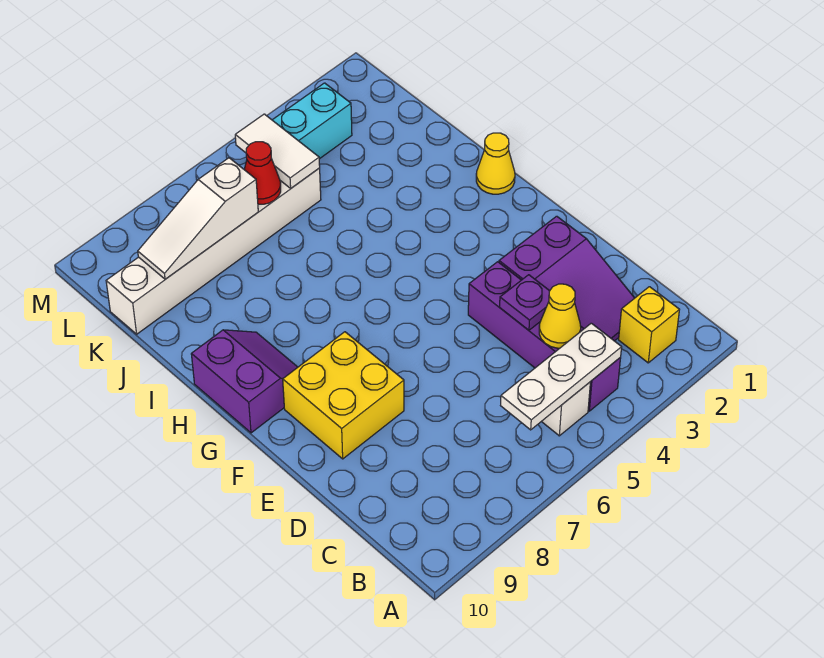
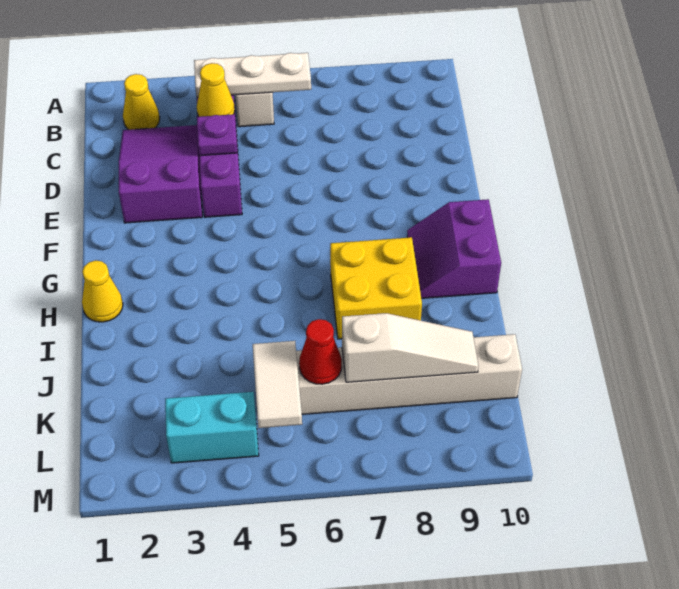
yellow brick B2 level 1 -> yellow cone B2 level 1
yellow brick E8:F9 level 1 -> yellow brick H7:I8 level 1

